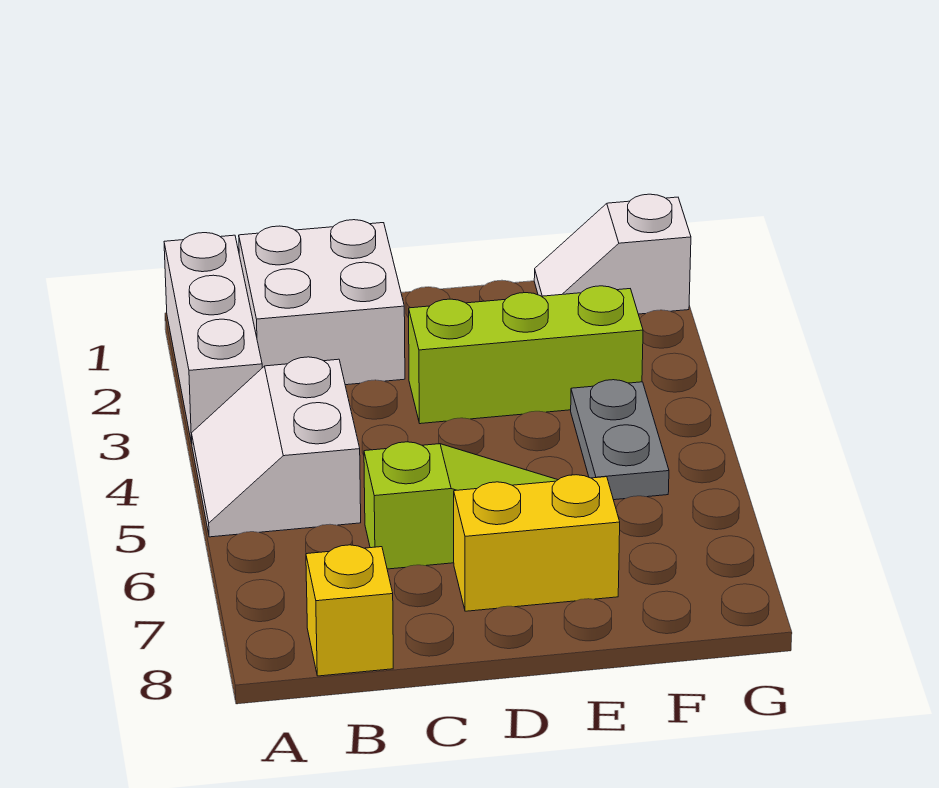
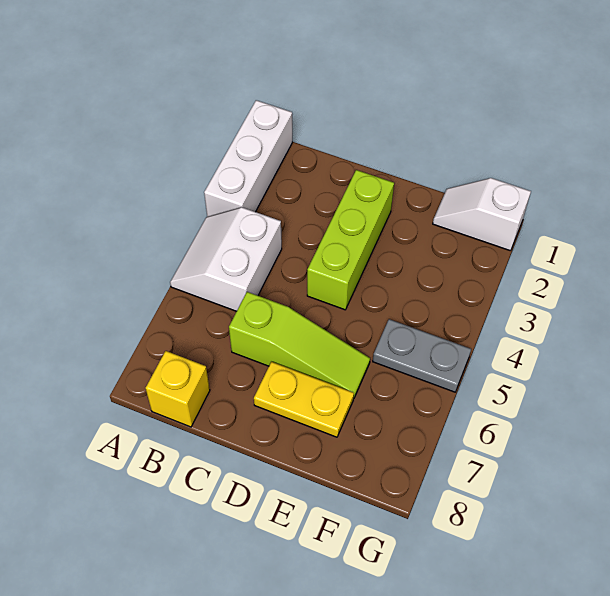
white brick B1:C2 level 1 -> none
lime brick D3:F3 level 1 -> lime brick D2:D4 level 1
yellow brick D7:E7 level 1 -> yellow plate D7:E7 level 1
grey plate F4:F5 level 1 -> grey plate F5:G5 level 1

